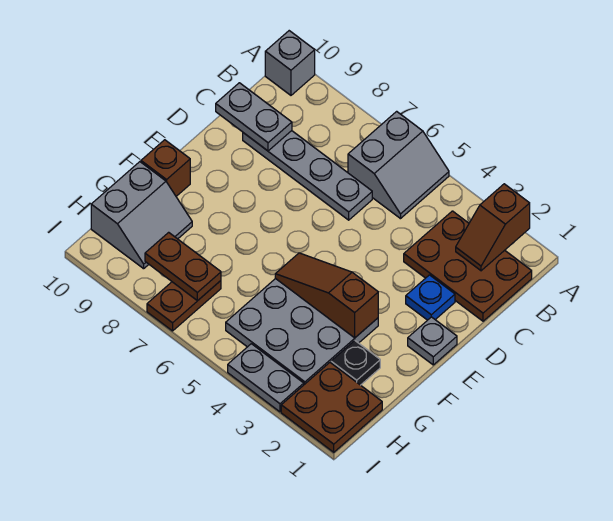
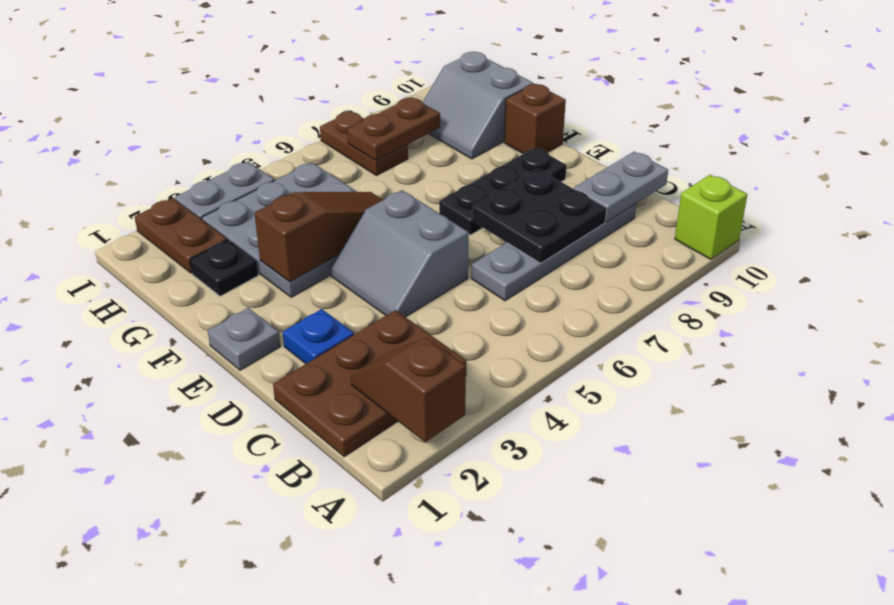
grey slope A5:B6 level 1 top 6 -> grey slope D4:E5 level 1 top 5
grey brick A10 level 1 -> lime brick A10 level 1
none -> black plate C7:D8 level 2
none -> black plate E7:E9 level 1
brown plate H1:I2 level 1 -> brown plate H2:I2 level 1

